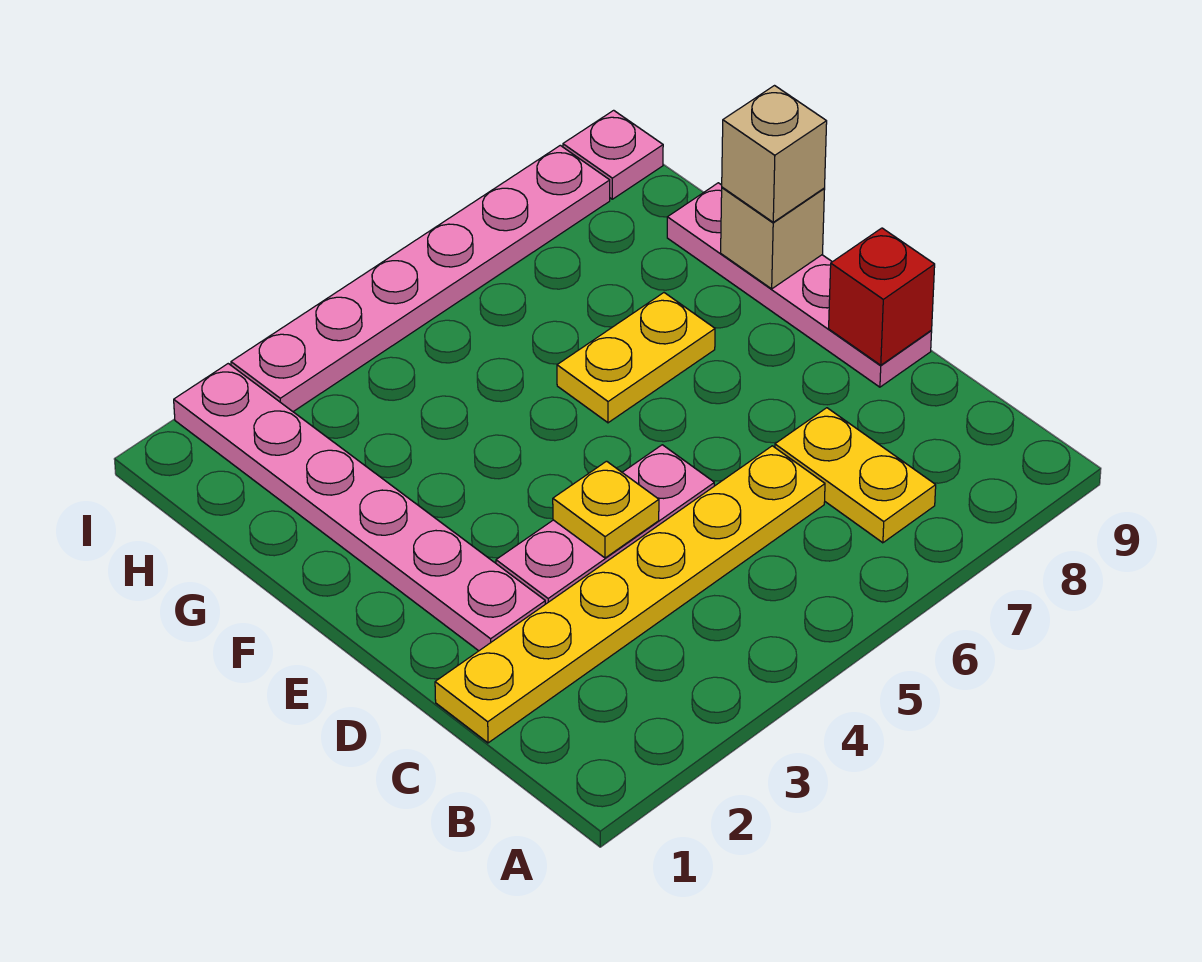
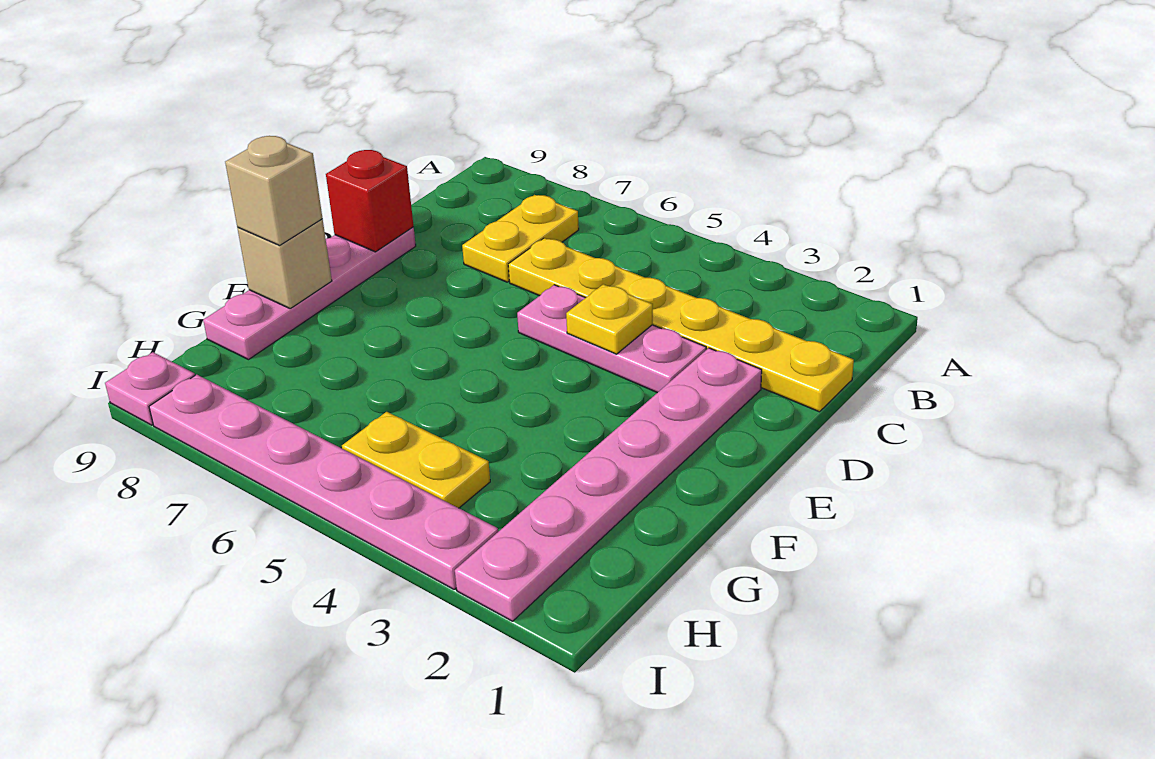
yellow plate F6:F7 level 1 -> yellow plate H4:H5 level 1

